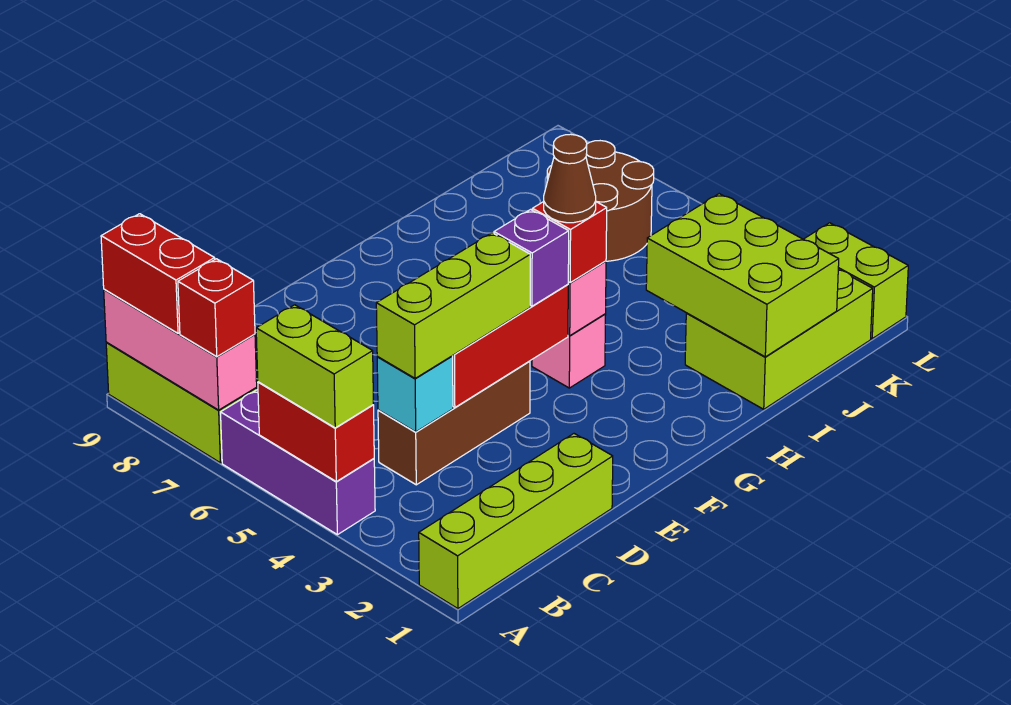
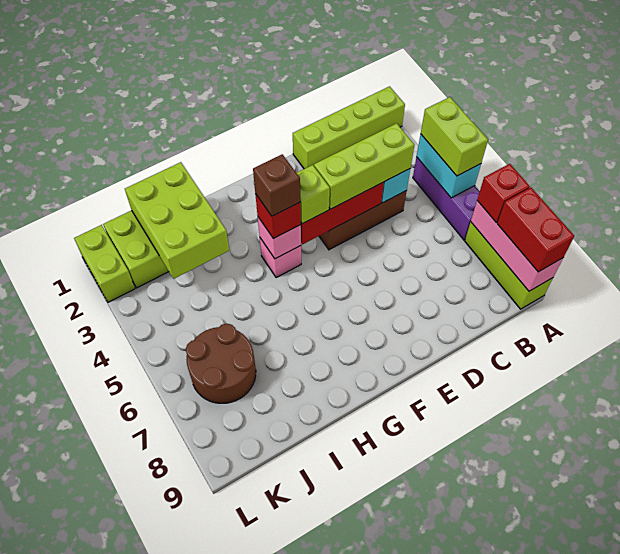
red brick A4:A5 level 2 -> cyan brick A4:A5 level 2
purple brick F4 level 3 -> lime brick F4 level 3
brown cone G4 level 4 -> brown brick G4 level 4

